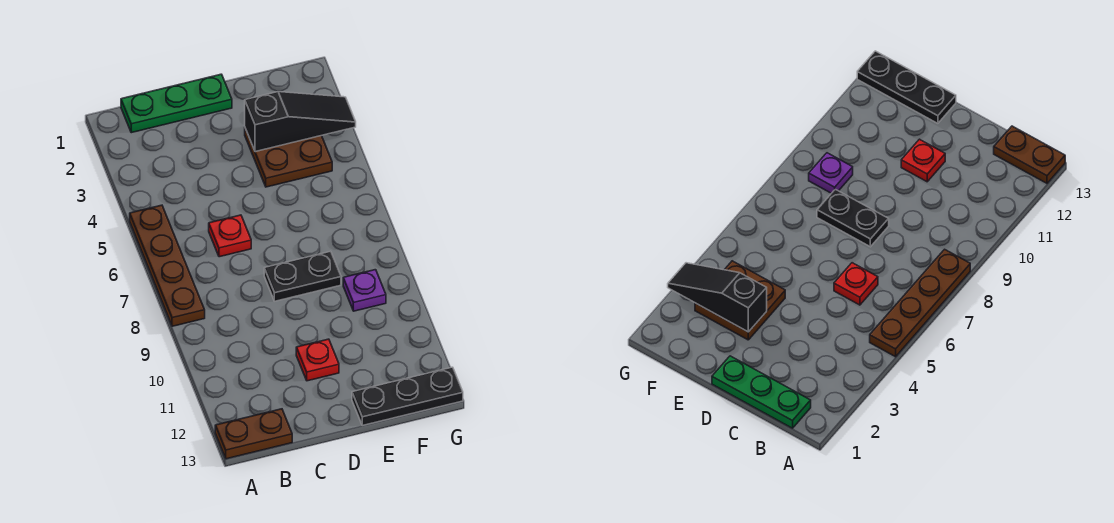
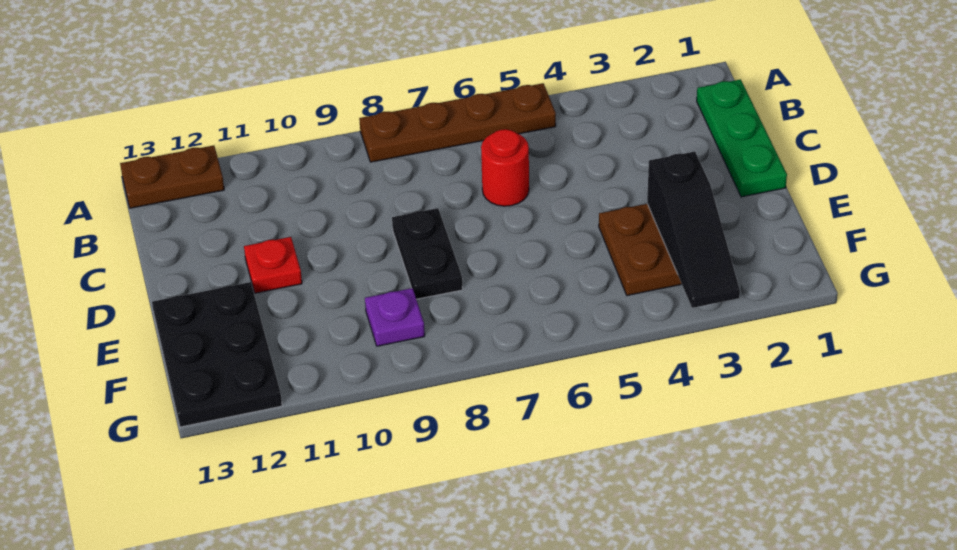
brown plate A13:B13 level 1 -> brown plate A12:A13 level 1
red plate C6 level 1 -> red round brick C6 level 1
black plate E13:G13 level 1 -> black plate E12:G13 level 1

